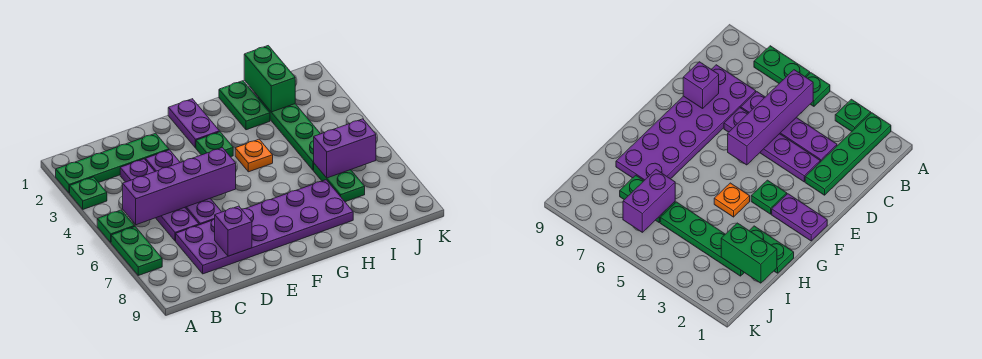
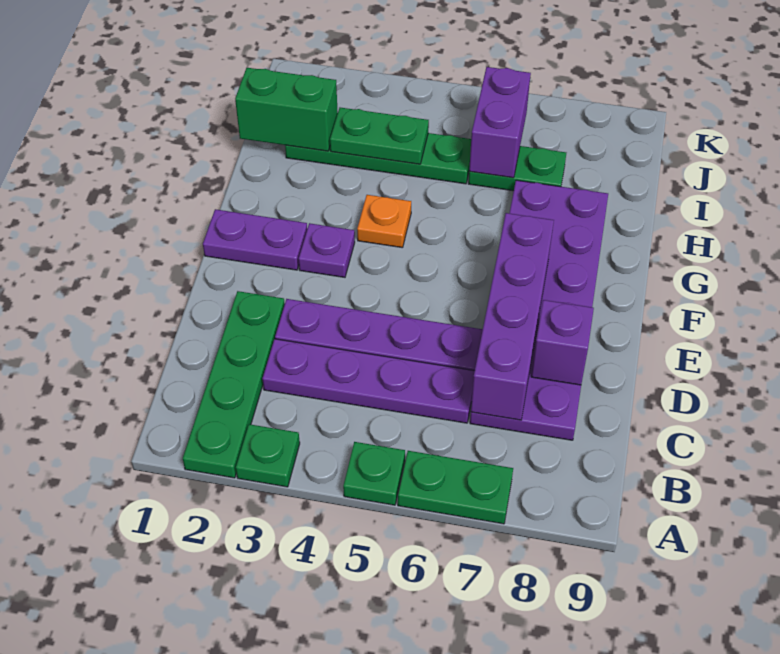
purple brick B5:E5 level 2 -> purple brick C7:F7 level 2
green plate F3 level 1 -> purple plate F3 level 1
green plate H1:H2 level 1 -> green plate I3:I4 level 2

